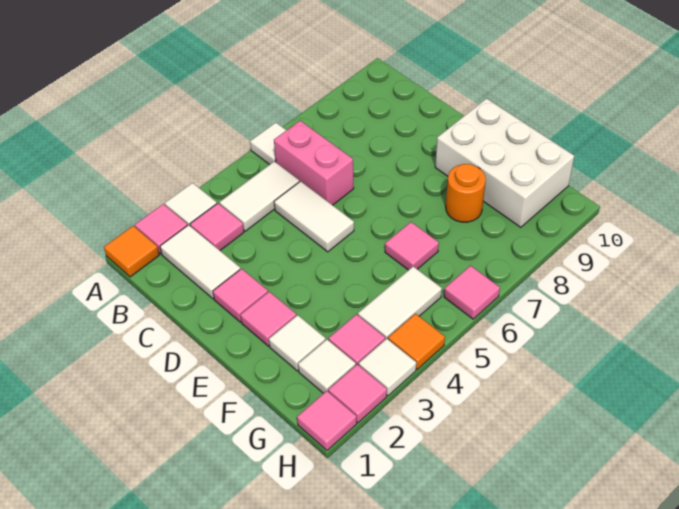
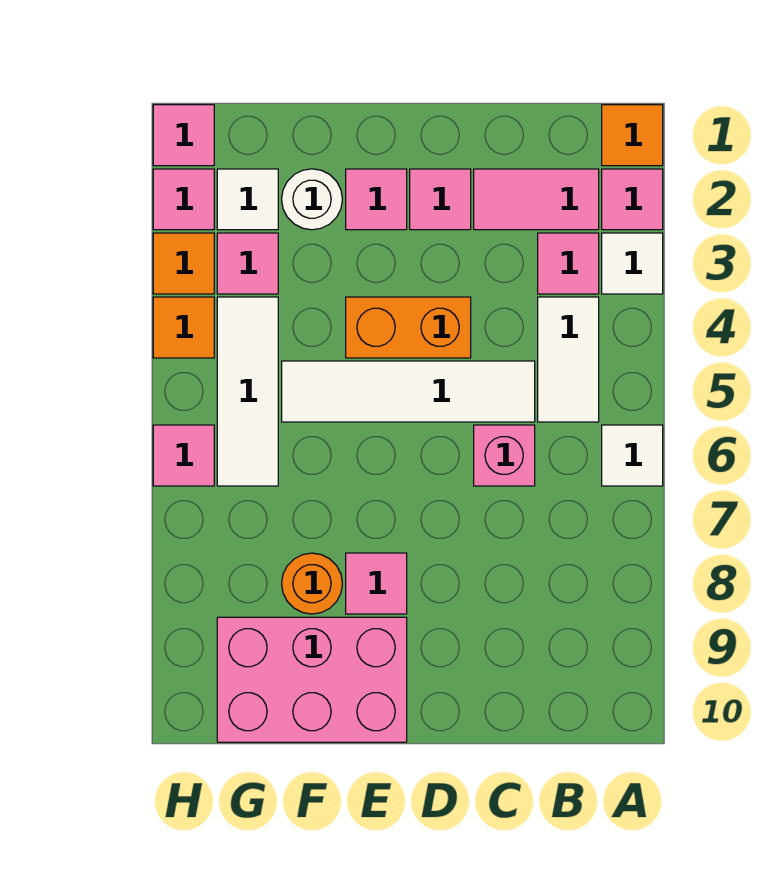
white tile B2:C2 level 1 -> pink tile B2:C2 level 1
pink brick B6:C6 level 1 -> pink brick C6 level 1
white tile C5:D5 level 1 -> white tile C5:F5 level 1
none -> orange brick D4:E4 level 1
white brick E9:G10 level 1 -> pink brick E9:G10 level 1
white tile F2 level 1 -> white round brick F2 level 1
pink tile F6 level 1 -> pink tile E8 level 1
white tile G4:G5 level 1 -> white tile G4:G6 level 1
white tile H3 level 1 -> orange tile H3 level 1

